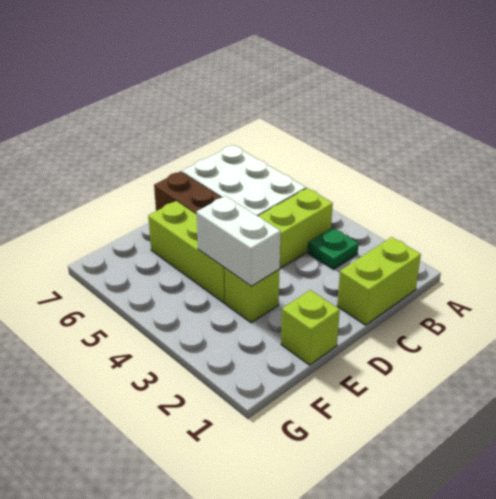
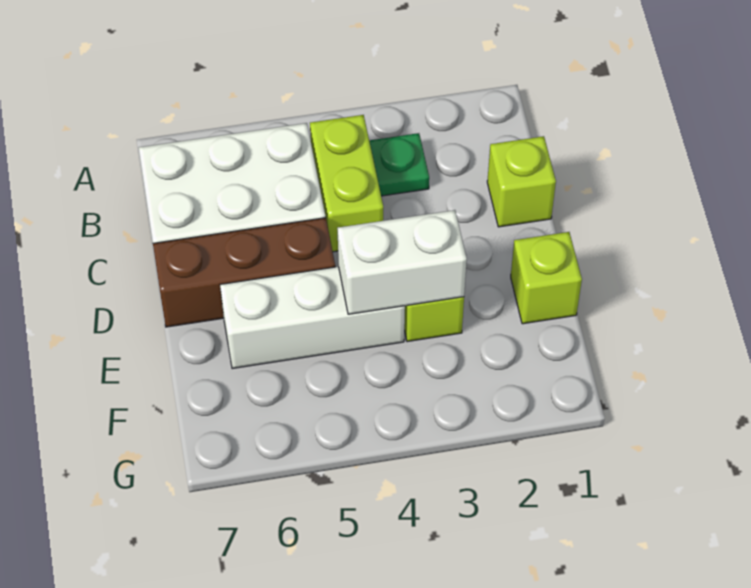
lime brick B1:C1 level 1 -> lime brick C1 level 1
lime brick E4:E6 level 1 -> white brick E4:E6 level 1

